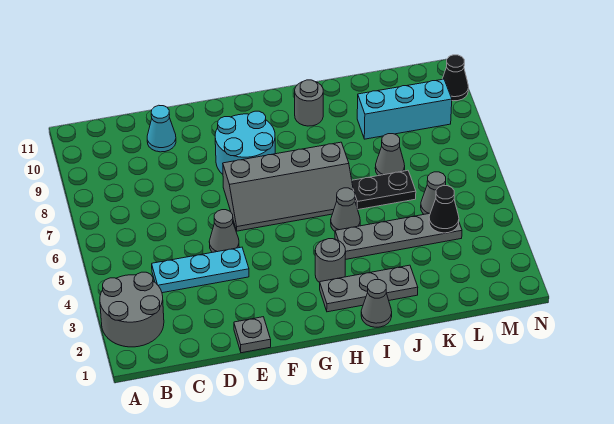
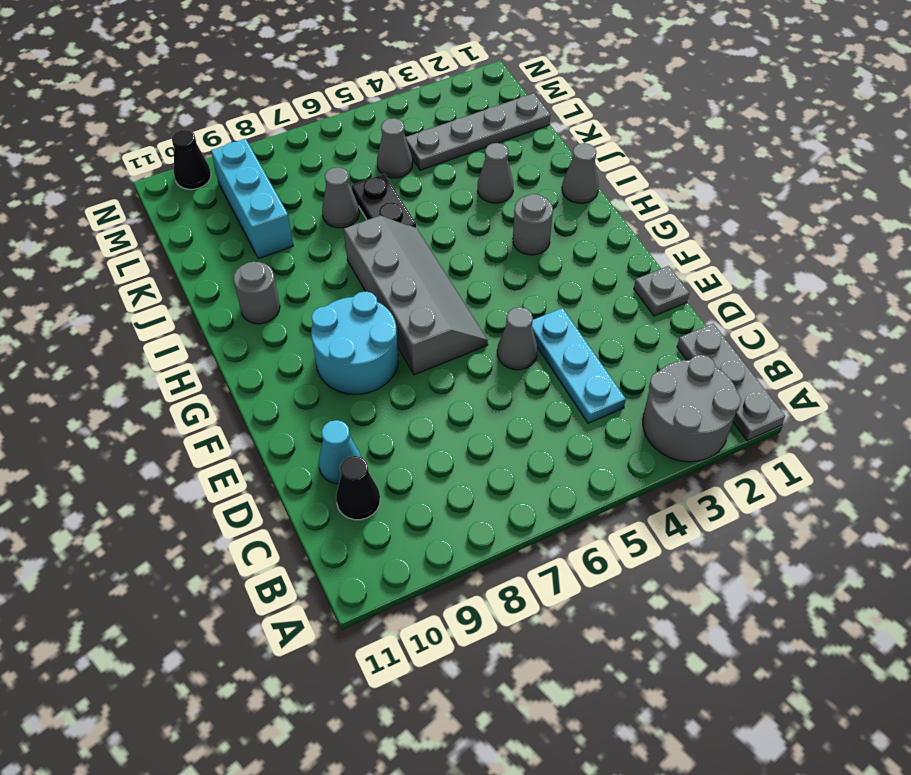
grey plate H2:J2 level 1 -> grey plate A1:C1 level 1
grey plate I4:L4 level 1 -> grey plate L1:L4 level 1
grey cone I5 level 1 -> grey cone J3 level 1
black cone L4 level 2 -> black cone C10 level 1

